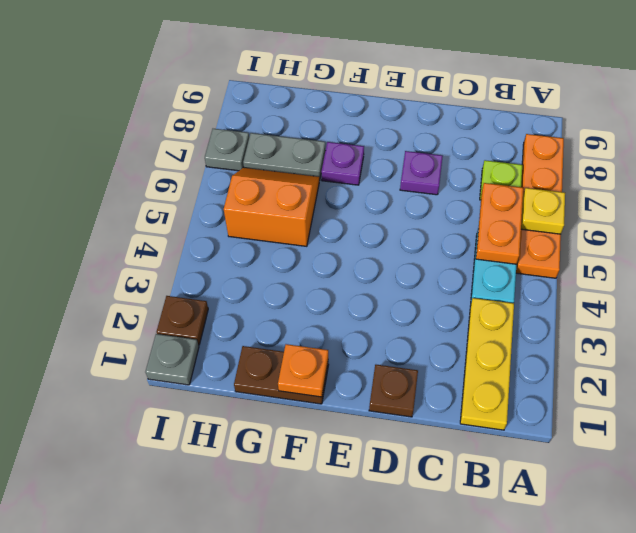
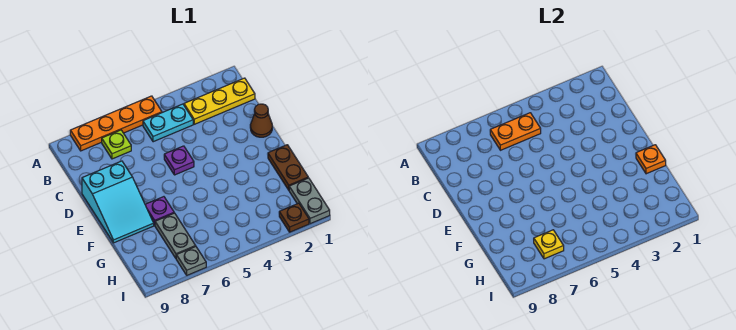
yellow plate A6 level 2 -> yellow plate H7 level 2
brown plate D1 level 1 -> brown cone D1 level 1
purple plate D7 level 1 -> purple plate D5 level 1
none -> cyan slope D8:F9 level 1 top D
orange slope G5:H6 level 1 top 5 -> none
grey plate I1 level 1 -> grey plate H1:I1 level 1

